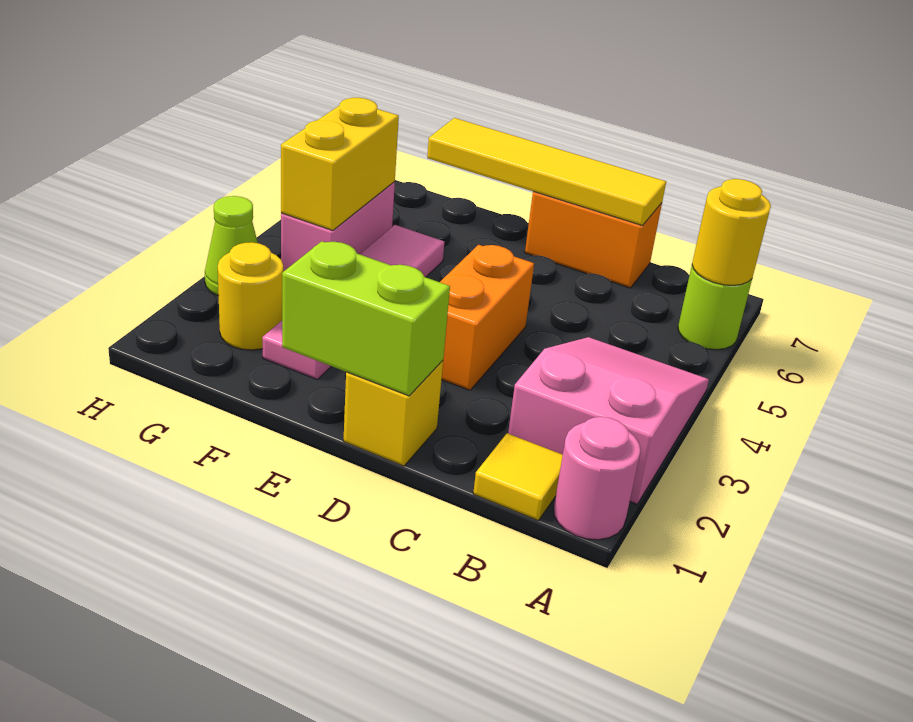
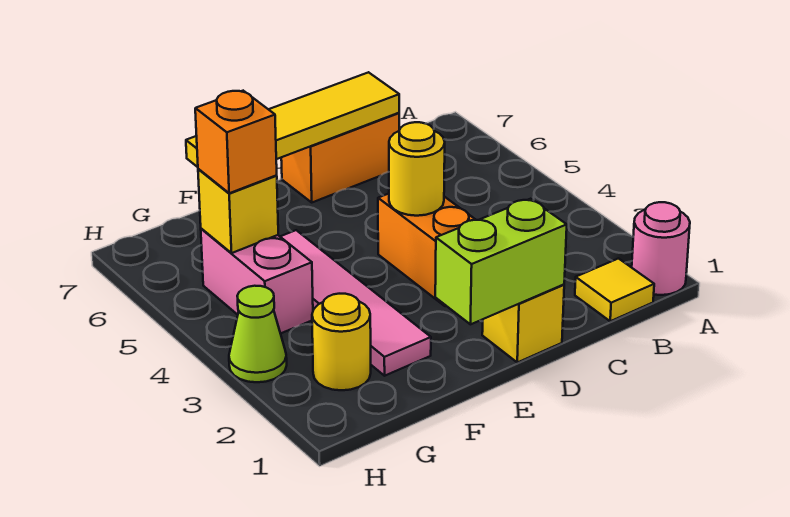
pink slope A2:B4 level 1 top 2 -> none
lime round brick A6 level 1 -> none
yellow round brick A6 level 2 -> yellow round brick D4 level 2
yellow brick G4:G5 level 2 -> yellow brick G5 level 2
none -> orange brick G5 level 3

